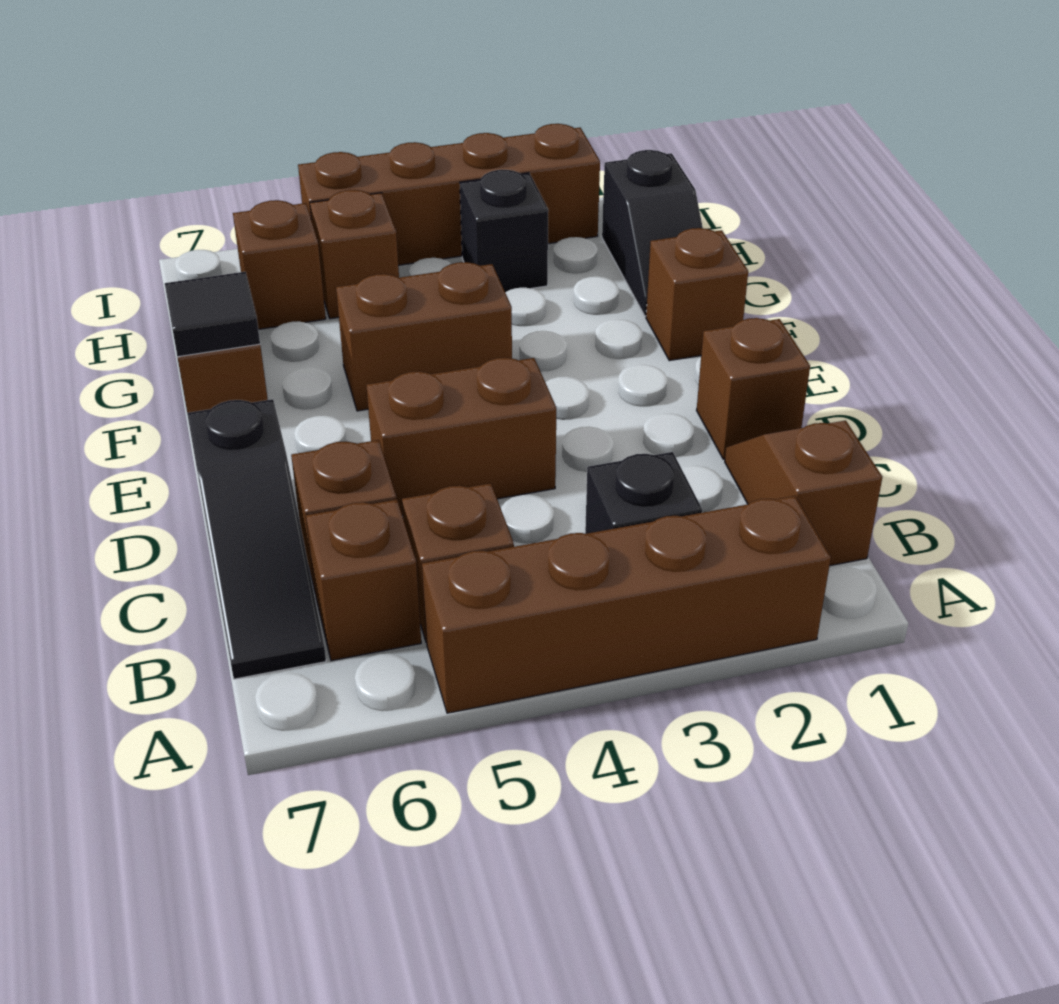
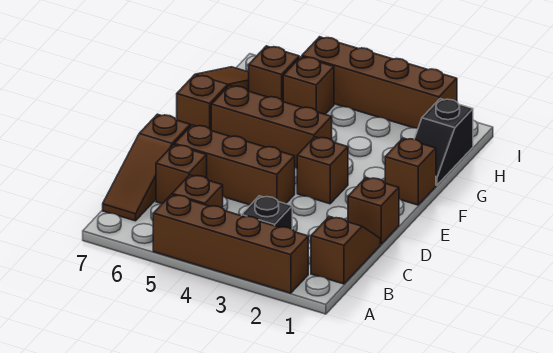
brown brick B6 level 1 -> brown brick E3 level 1
black slope B7:D7 level 1 top D -> brown slope B7:D7 level 1 top D
brown brick D4:D5 level 1 -> brown brick D4:D6 level 1
brown brick F4:F5 level 1 -> brown brick F4:F6 level 1
black tile F7 level 2 -> none
black brick H3 level 1 -> none

